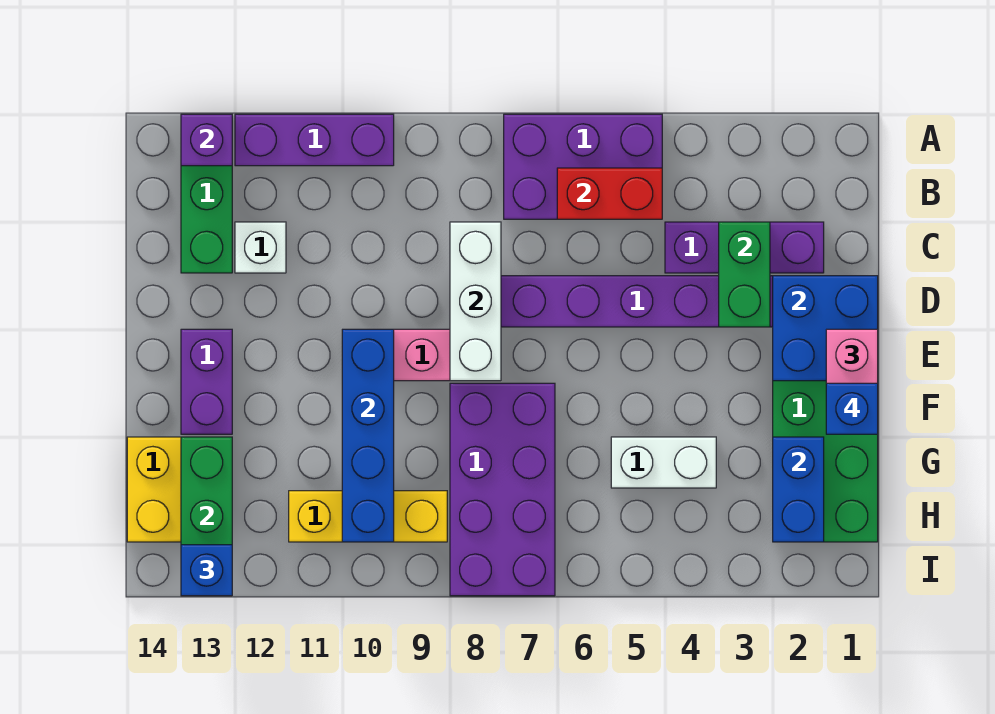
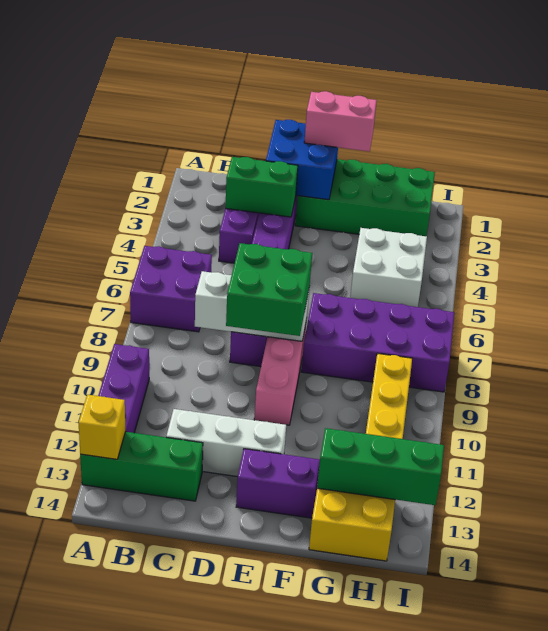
purple brick A5:B7 level 1 -> purple brick A6:B7 level 1
purple brick A13 level 2 -> yellow brick A13 level 2
red brick B5:B6 level 2 -> none
white brick C12 level 1 -> white brick C12:E12 level 1
none -> green brick D8:E9 level 3
blue brick E10:H10 level 2 -> none
blue brick F1 level 4 -> none
blue brick G2:H2 level 2 -> none
white brick G4:G5 level 1 -> white brick G4:H5 level 1
blue brick I13 level 3 -> none

